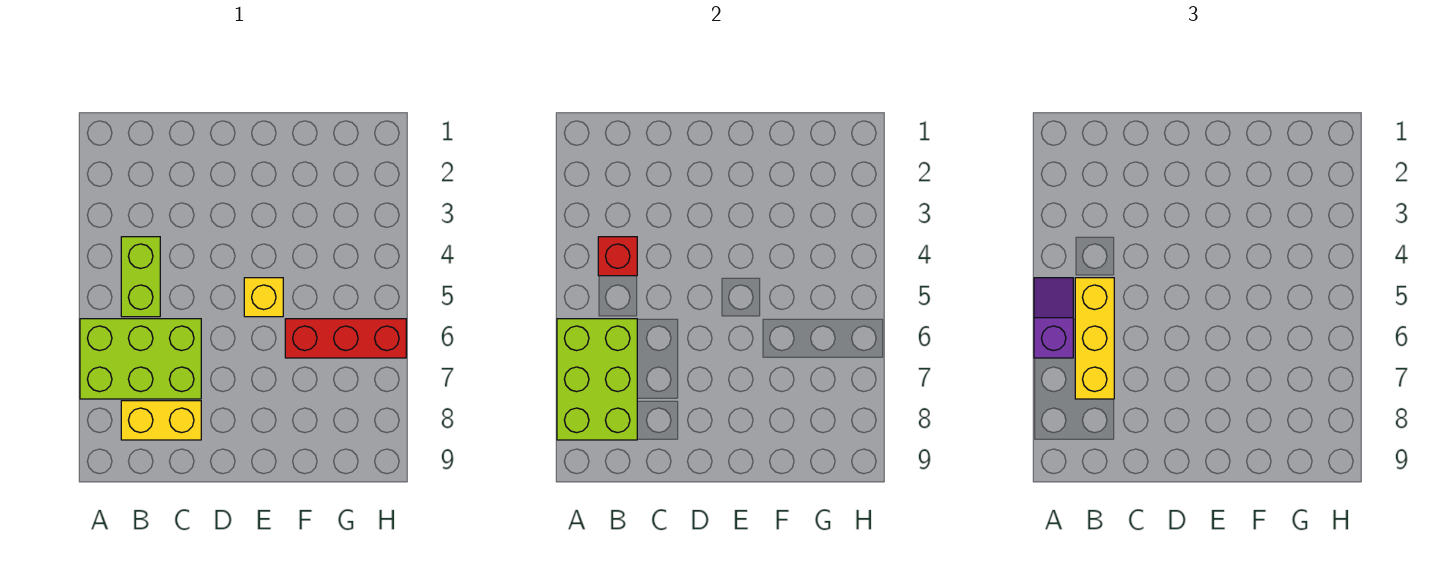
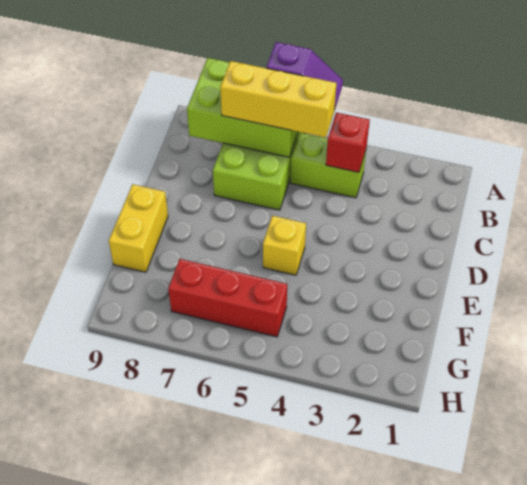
yellow brick B8:C8 level 1 -> yellow brick E9:F9 level 1
red brick F6:H6 level 1 -> red brick G5:G7 level 1

